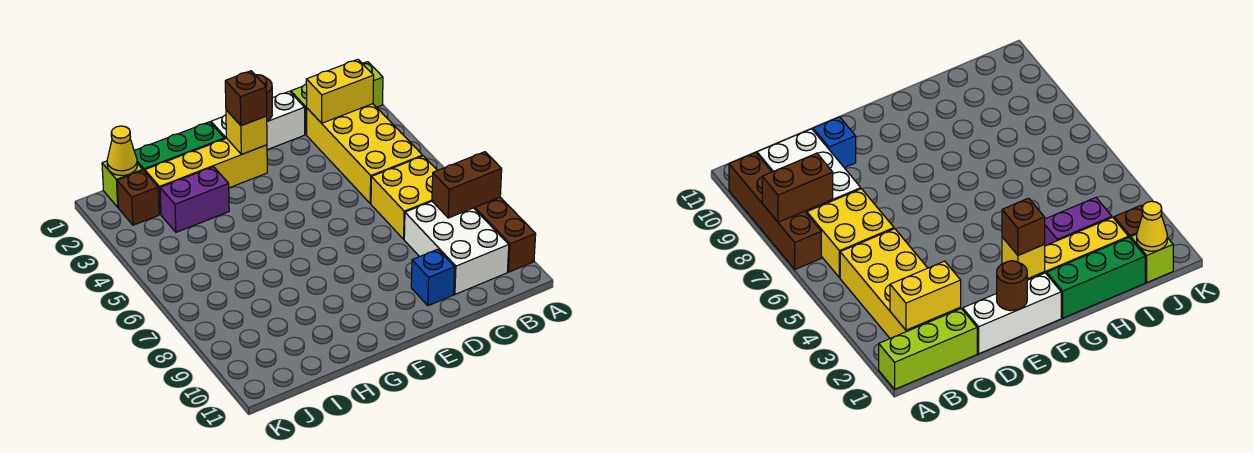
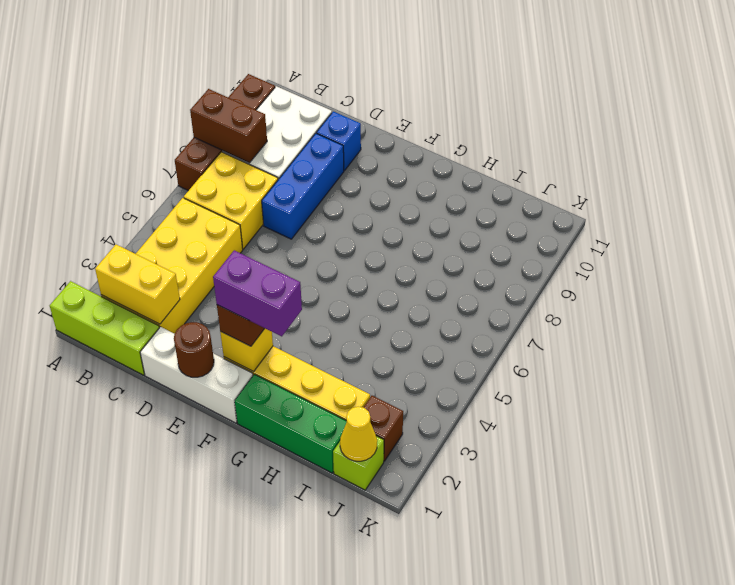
none -> blue brick D7:D9 level 1
purple brick H3:I3 level 1 -> purple brick F2:G2 level 4

